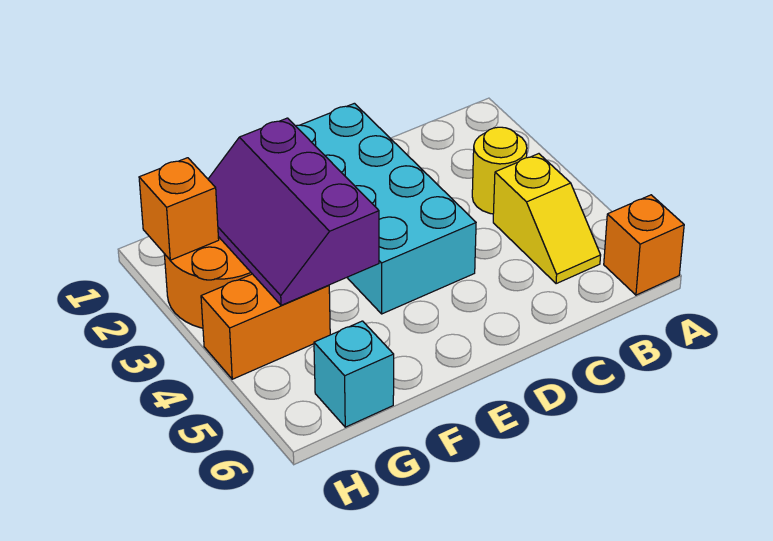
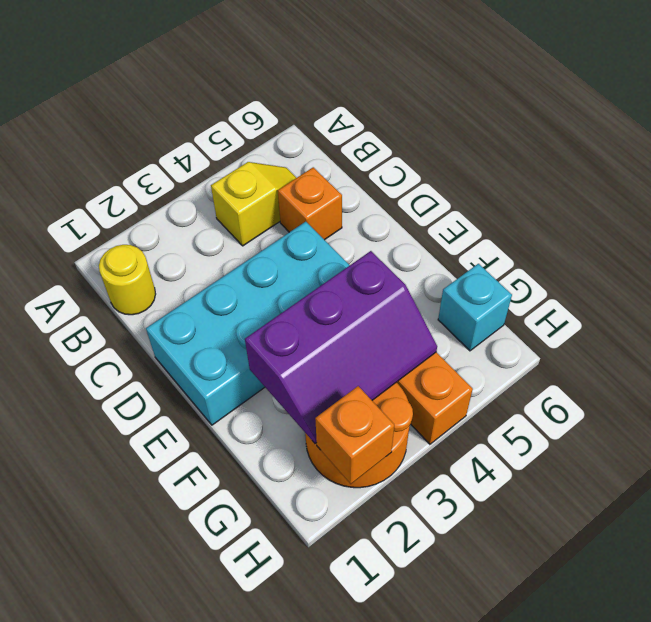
orange brick A6 level 1 -> orange brick C5 level 1
yellow round brick B3 level 1 -> yellow round brick B1 level 1

